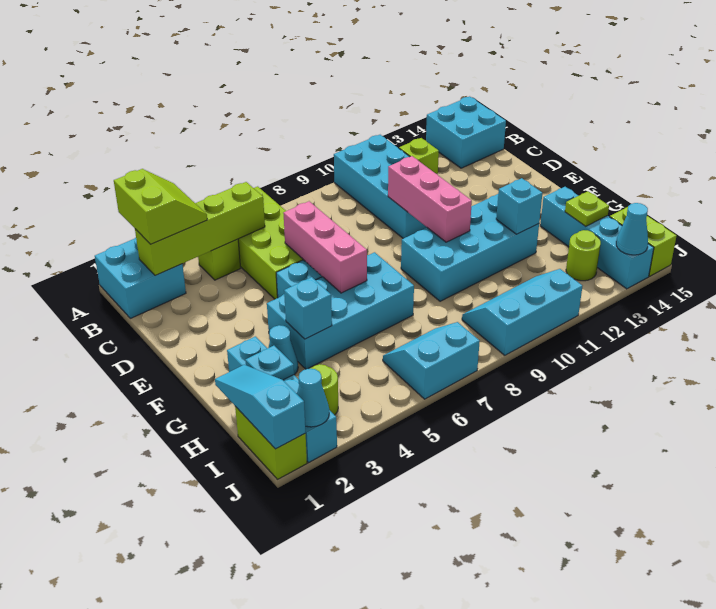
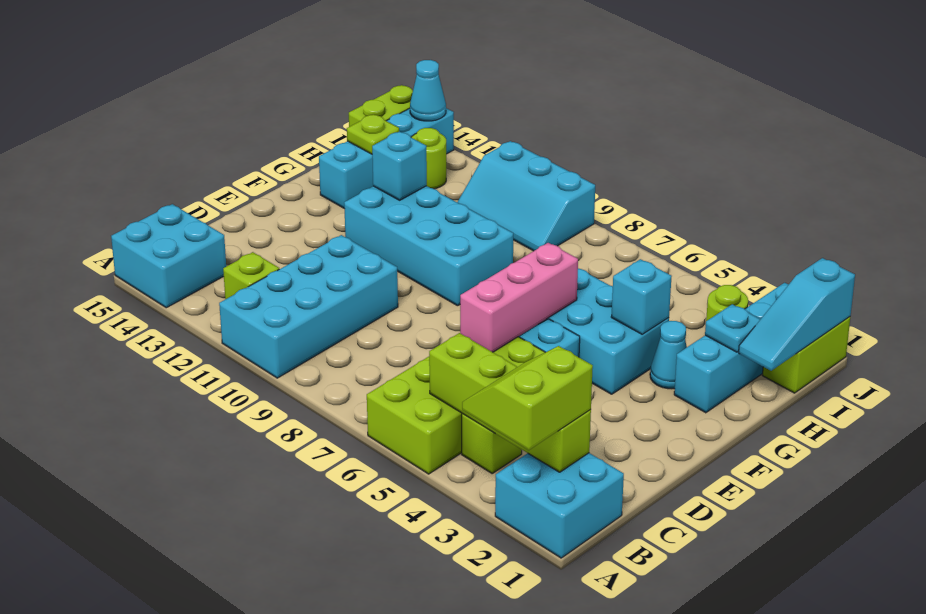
pink brick D10:F10 level 2 -> none
cyan slope I6:J7 level 1 top J -> none
cyan cone J2 level 2 -> none

